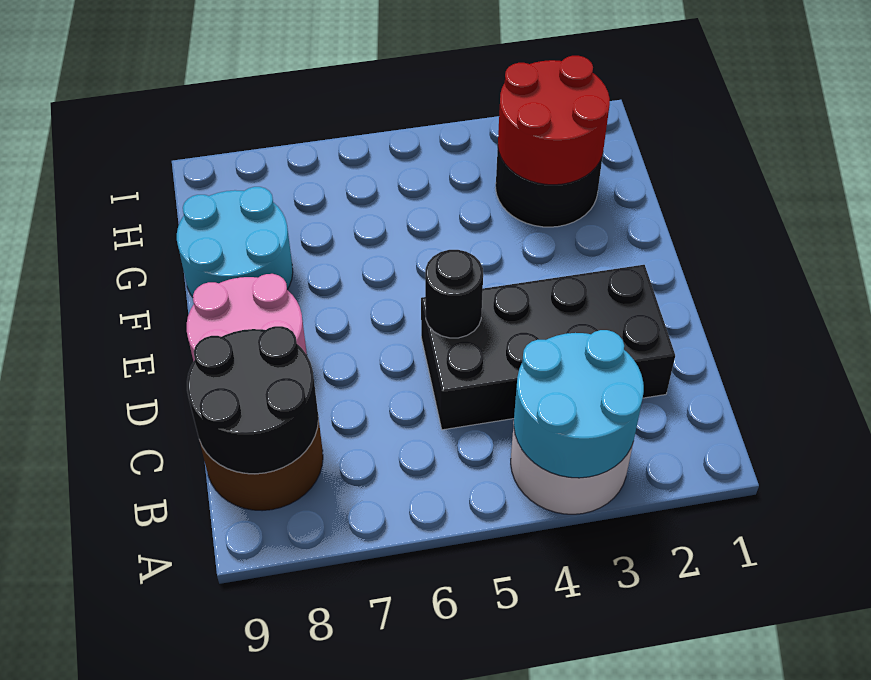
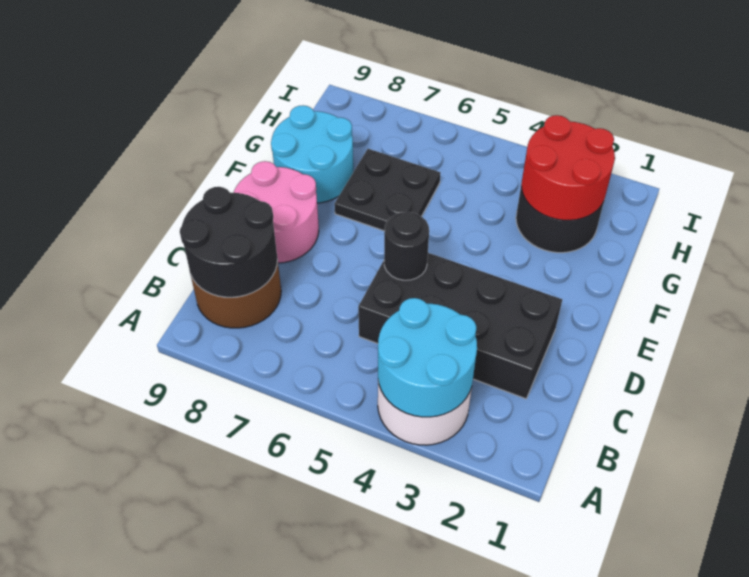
none -> black plate F6:G7 level 1

